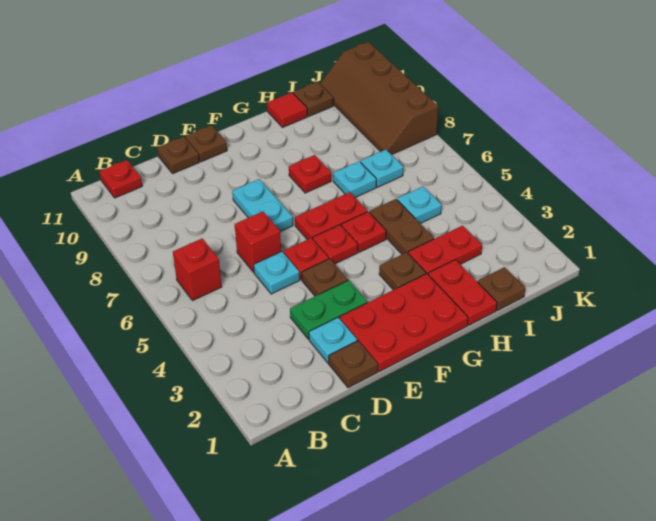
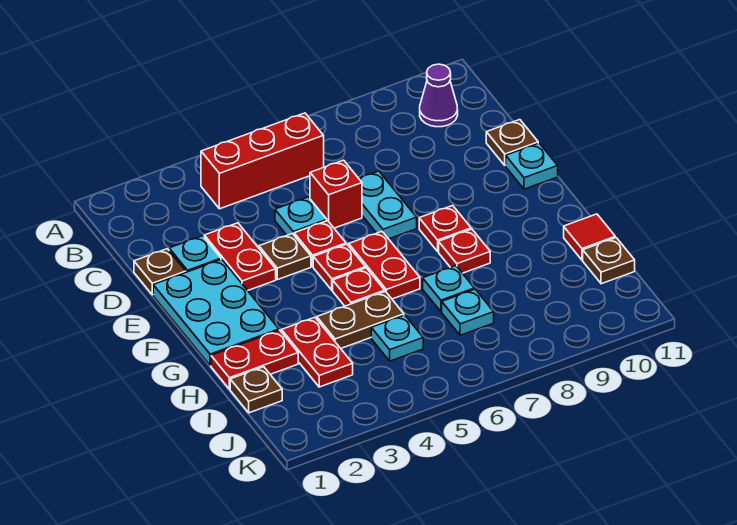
red brick B6 level 1 -> red brick B4:B6 level 1
none -> purple cone B10 level 1
red plate B11 level 1 -> red plate F8 level 1
green plate D3:E3 level 1 -> red plate D3:E3 level 1
red plate E1:G2 level 1 -> cyan plate E1:G2 level 1
cyan plate E7:E8 level 1 -> cyan plate D7:E7 level 1
brown plate E11 level 1 -> cyan plate E11 level 1
brown plate G3 level 1 -> none
brown slope J8:K11 level 1 top K -> none

